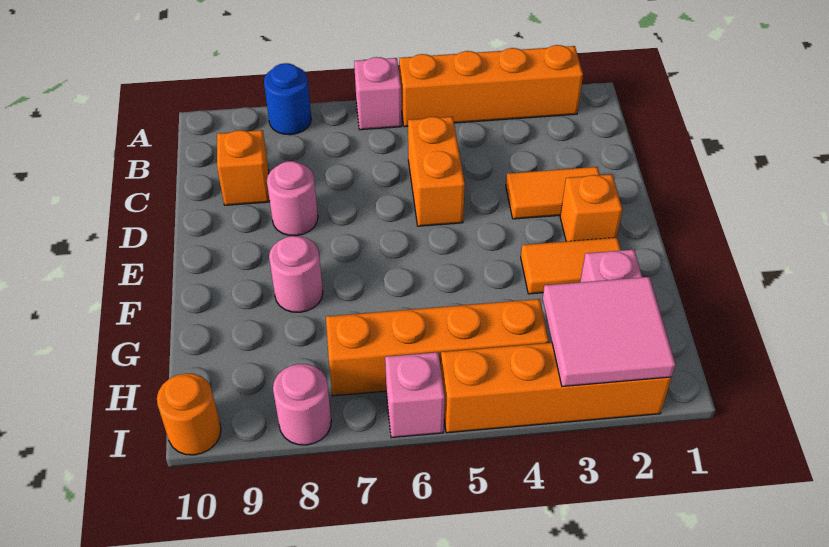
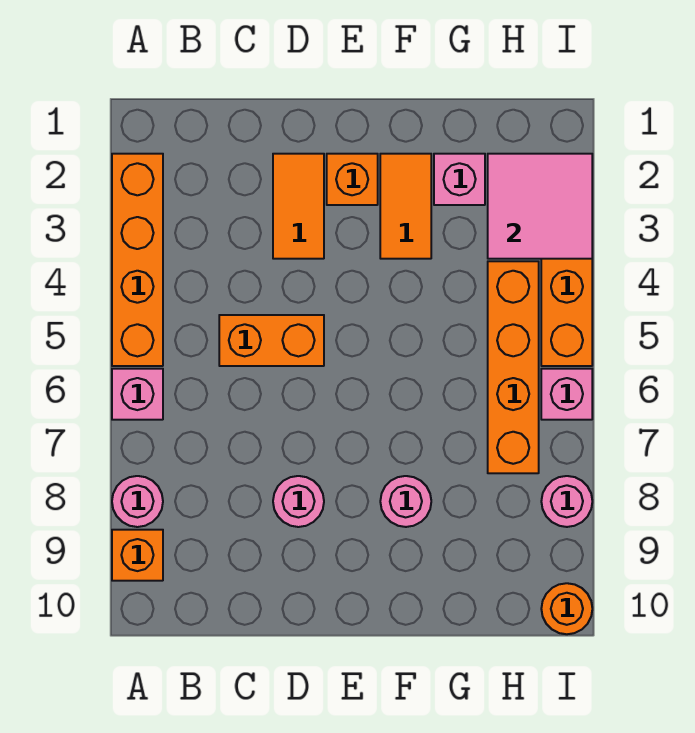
blue round brick A8 level 1 -> pink round brick A8 level 1
orange brick C9 level 1 -> orange brick A9 level 1

